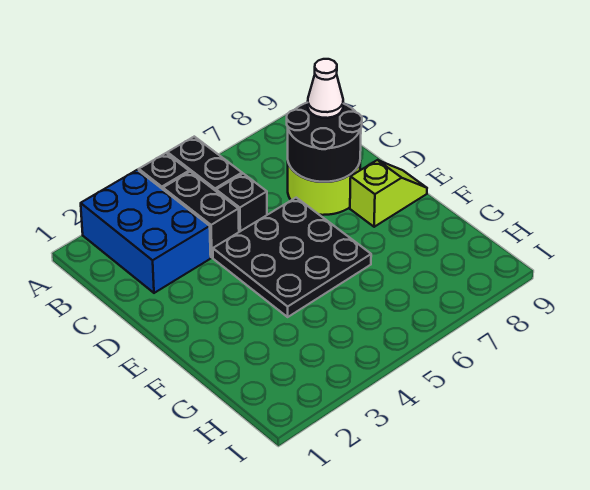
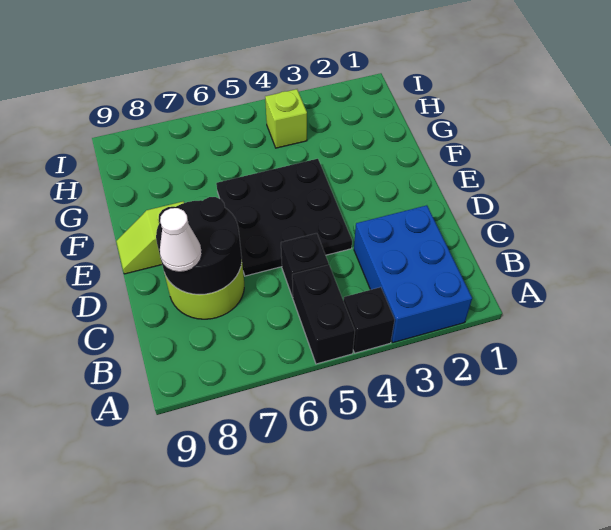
black brick B4:C4 level 1 -> none
none -> lime brick H4 level 1

